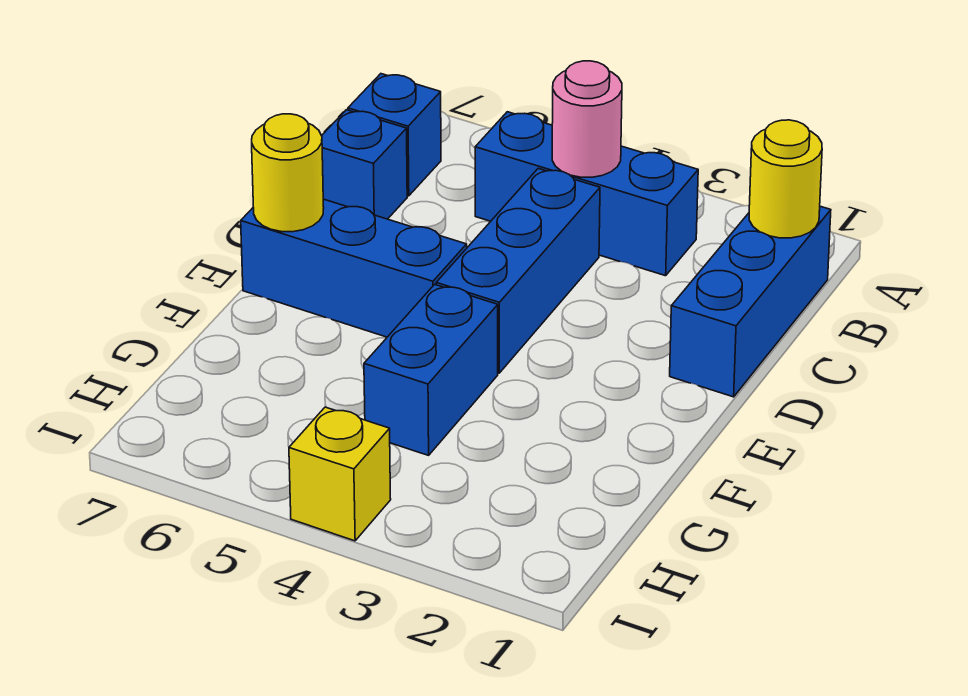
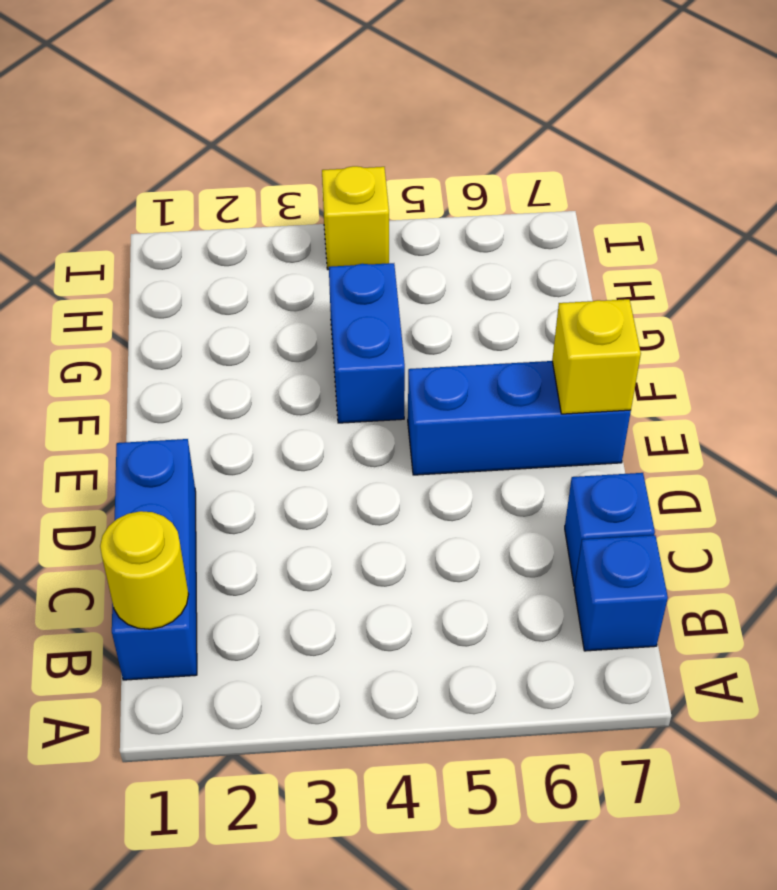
blue brick B3:B5 level 1 -> none
pink round brick B4 level 2 -> none
blue brick C4:E4 level 1 -> none
yellow round brick E7 level 2 -> yellow brick E7 level 2

